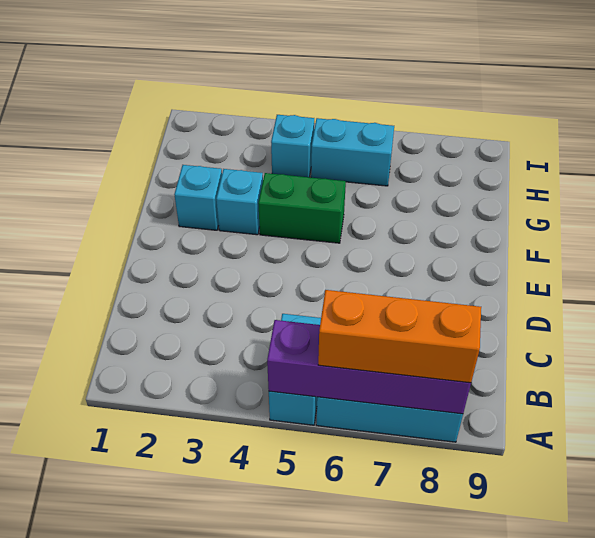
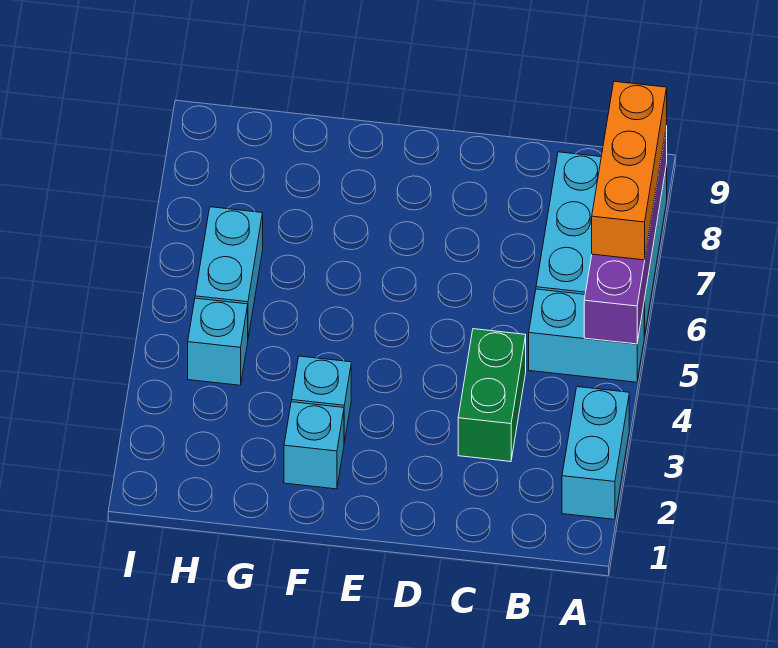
none -> cyan brick A2:A3 level 1
green brick F4:F5 level 1 -> green brick C3:C4 level 1

